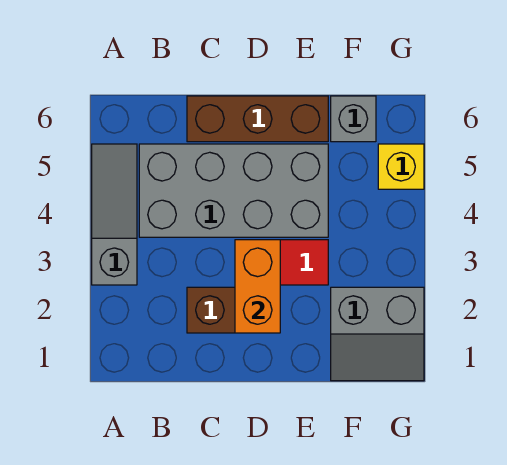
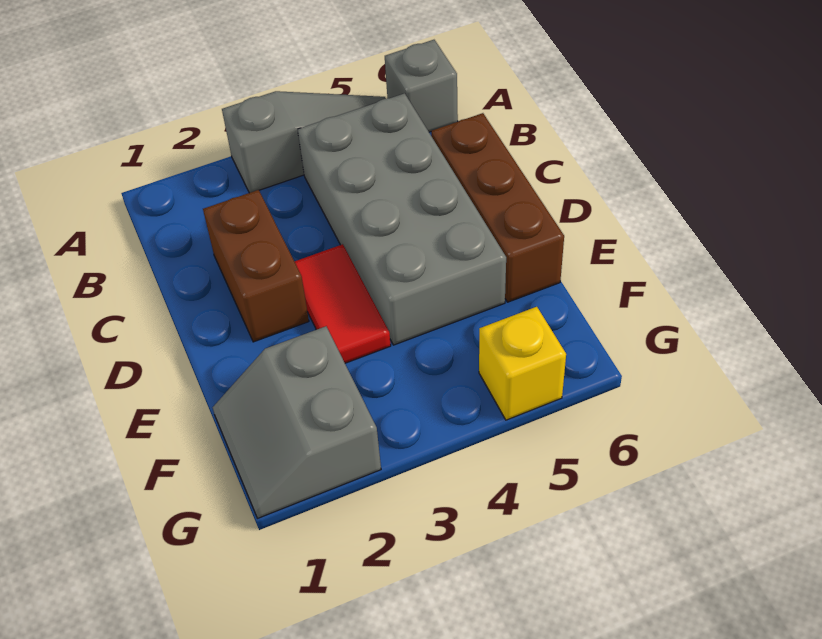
orange brick D2:D3 level 2 -> none
grey brick F6 level 1 -> grey brick A6 level 1

